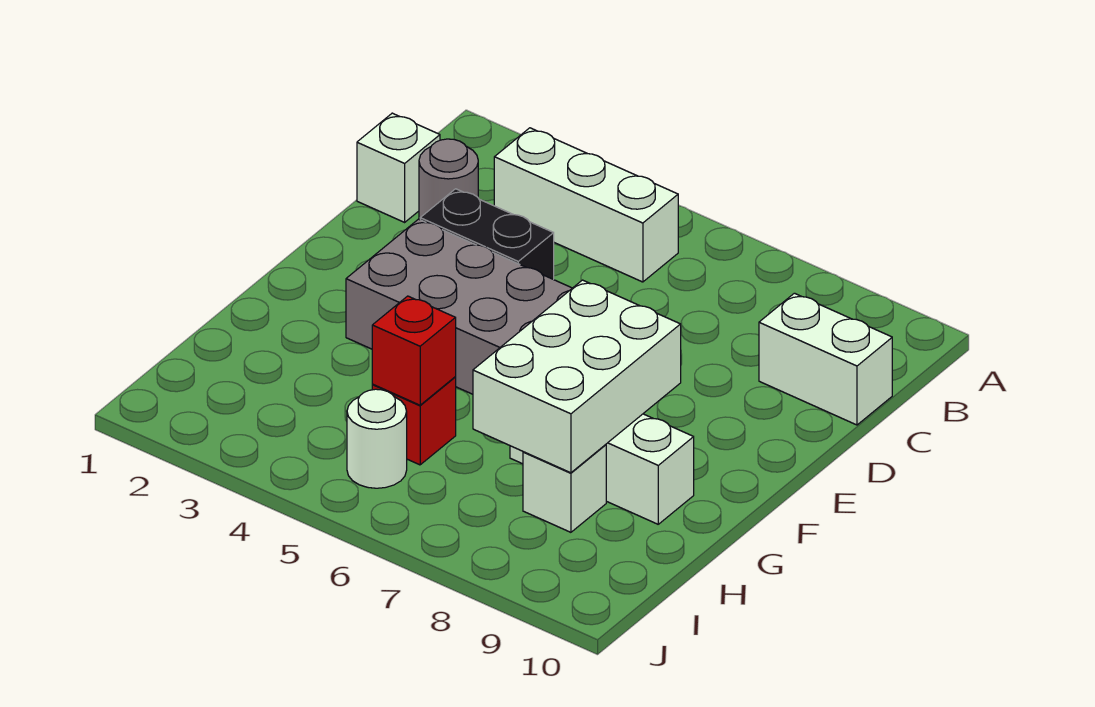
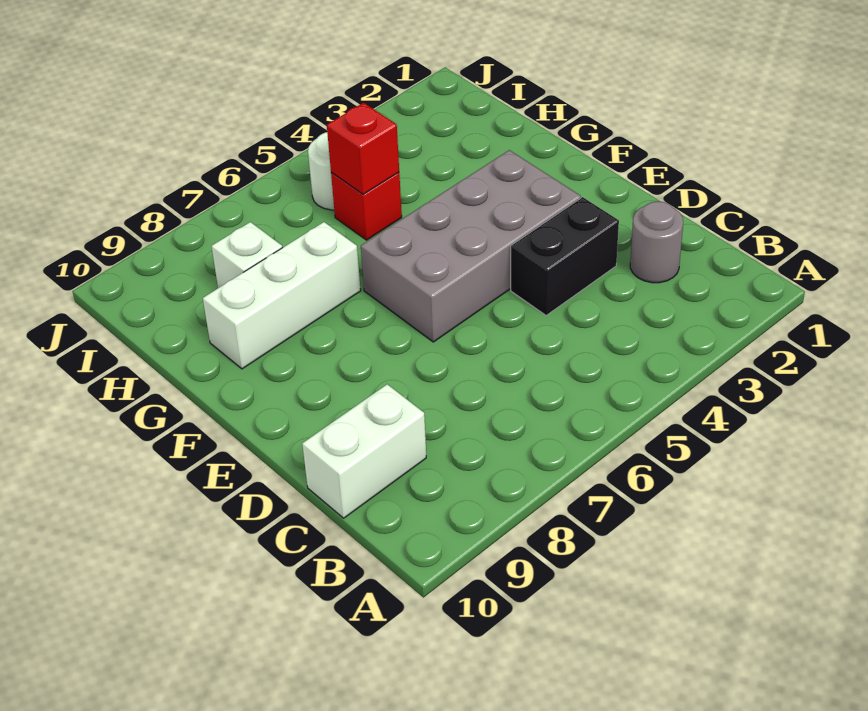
white brick B3:B5 level 1 -> none
white brick C1 level 1 -> none
white brick F7:H8 level 2 -> none

